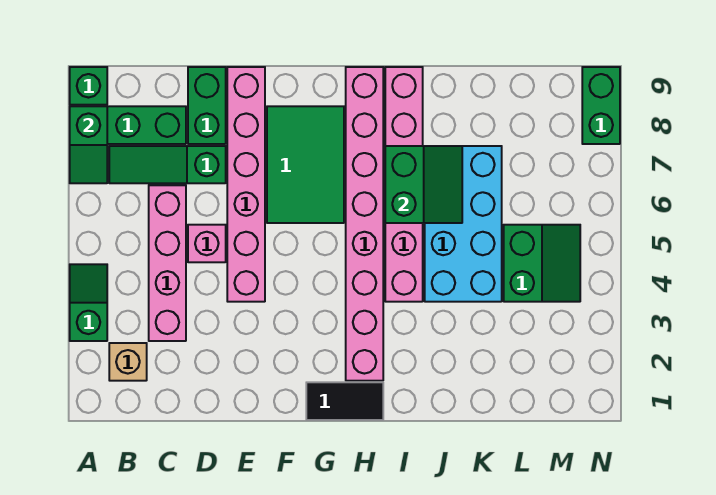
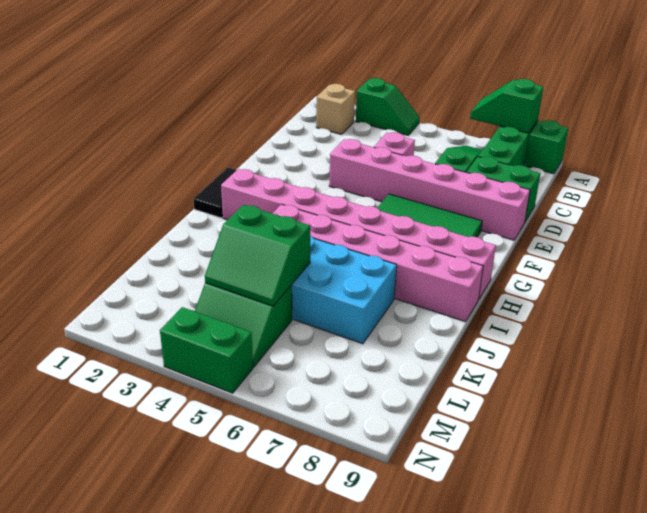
pink brick C3:C6 level 1 -> none
green slope I6:J7 level 2 top I -> green slope K4:L5 level 2 top K
green brick N8:N9 level 1 -> green brick N4:N5 level 1

